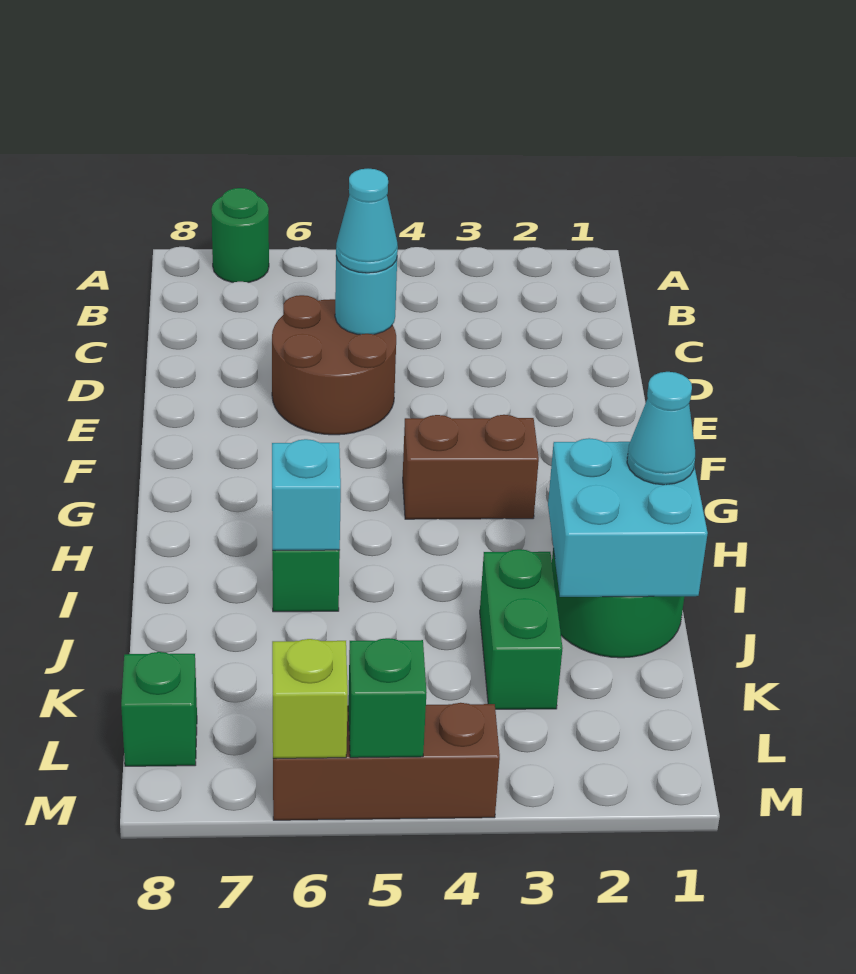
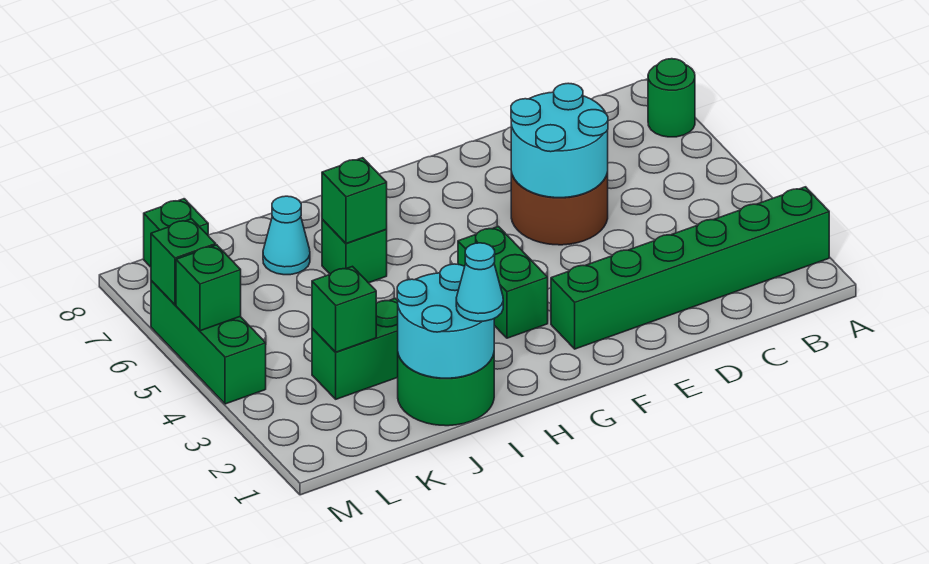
none -> green brick A2:F2 level 1
cyan round brick D5 level 2 -> cyan round brick D5:E6 level 2
cyan cone D5 level 3 -> cyan cone J7 level 1
brown brick G3:G4 level 1 -> green brick G3:G4 level 1
cyan brick I1:J2 level 2 -> cyan round brick I1:J2 level 2
cyan brick I6 level 2 -> green brick I6 level 2
none -> green brick K3 level 2
brown brick M4:M6 level 1 -> green brick M4:M6 level 1
lime brick M6 level 2 -> green brick M6 level 2

